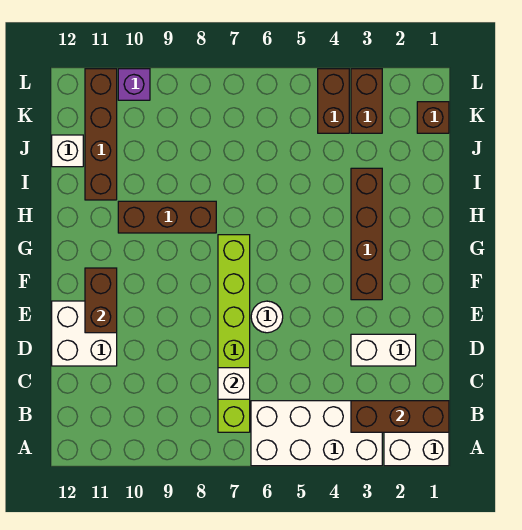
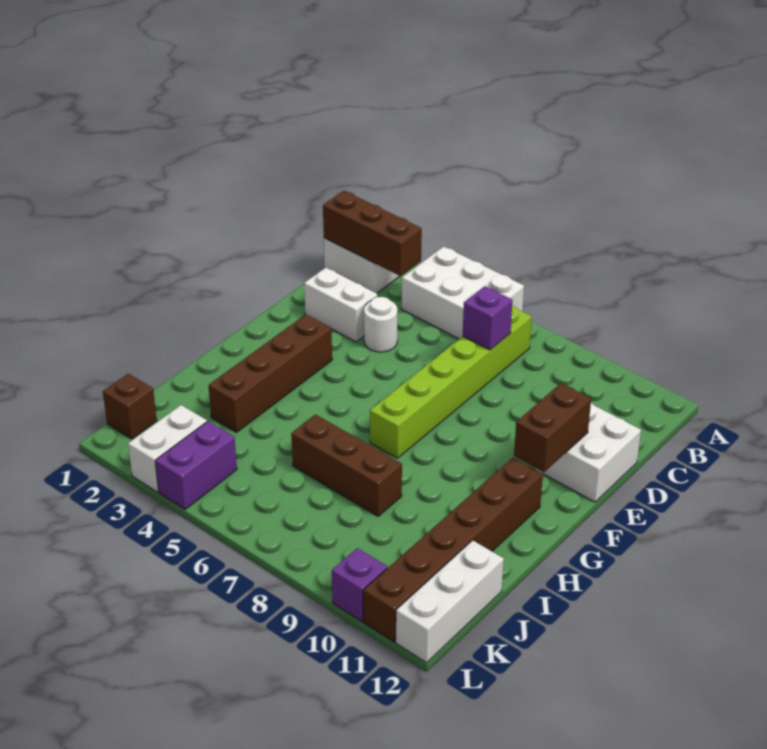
white brick A3:B6 level 1 -> white brick A4:B6 level 1
white brick C7 level 2 -> purple brick C7 level 2
white round brick E6 level 1 -> white round brick D4 level 1
brown brick H8:H10 level 1 -> brown brick I6:I8 level 1
brown brick I11:L11 level 1 -> brown brick G11:L11 level 1
white brick J12 level 1 -> white brick J12:L12 level 1
brown brick K3:L3 level 1 -> white brick K3:L3 level 1
brown brick K4:L4 level 1 -> purple brick K4:L4 level 1

